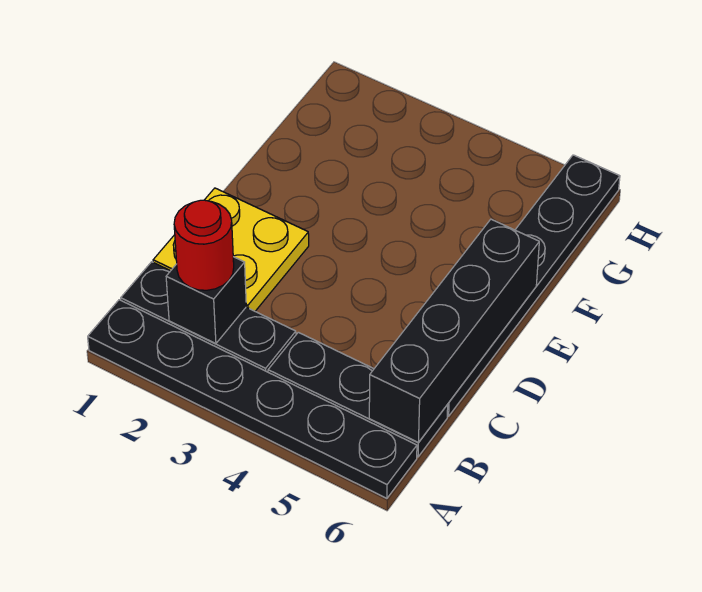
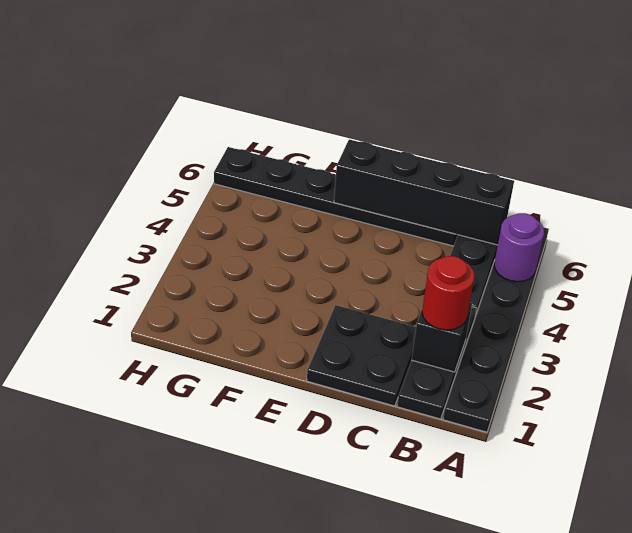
none -> purple round brick A5 level 2
yellow plate C1:D2 level 1 -> black plate C1:D2 level 1

